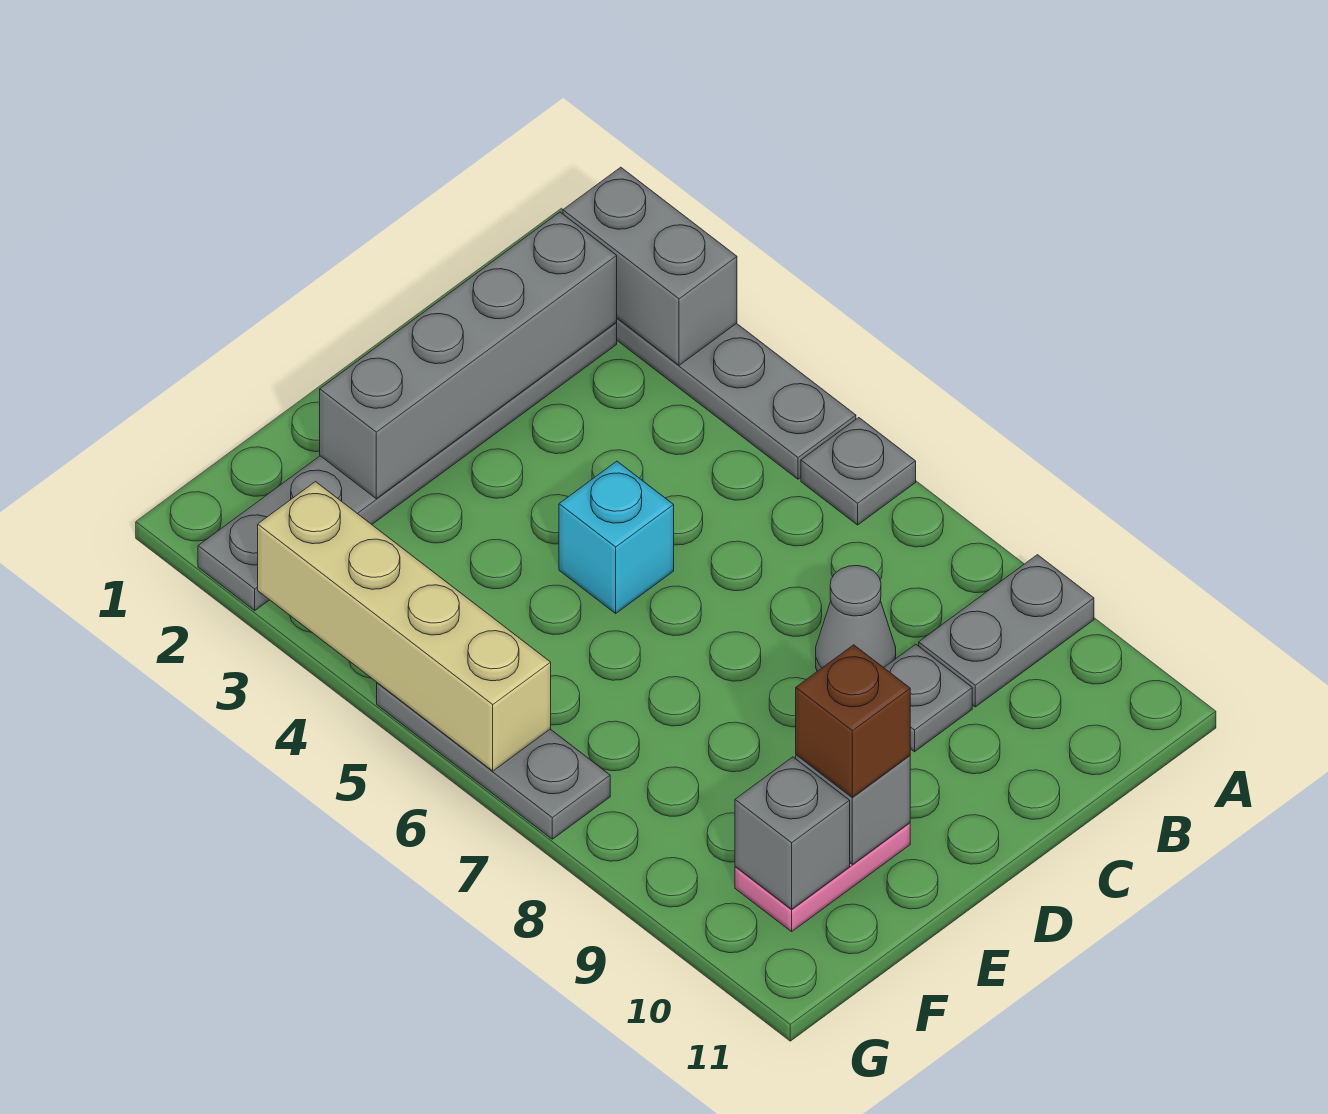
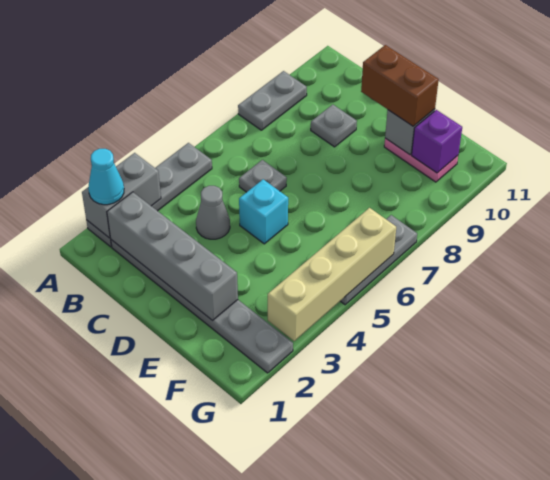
none -> cyan cone A2 level 3
grey plate A6 level 1 -> grey plate C6 level 1
grey plate A9:B9 level 1 -> grey plate A8:A9 level 1
grey cone C8 level 1 -> grey cone C4 level 1
brown brick E10 level 3 -> brown brick D10:E10 level 3
grey brick F10 level 2 -> purple brick F10 level 2

